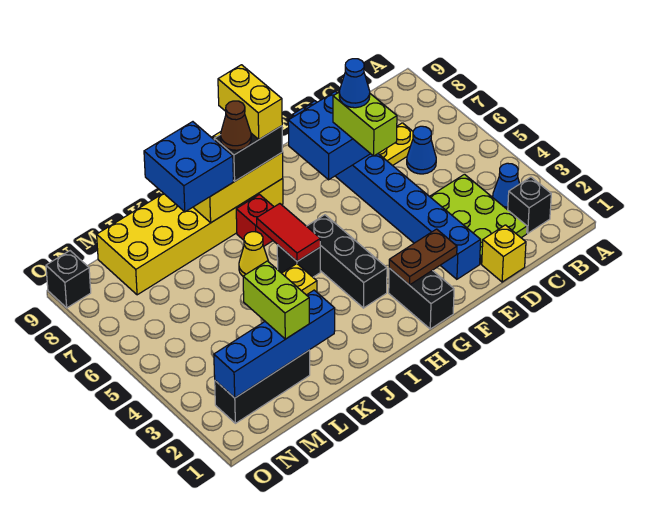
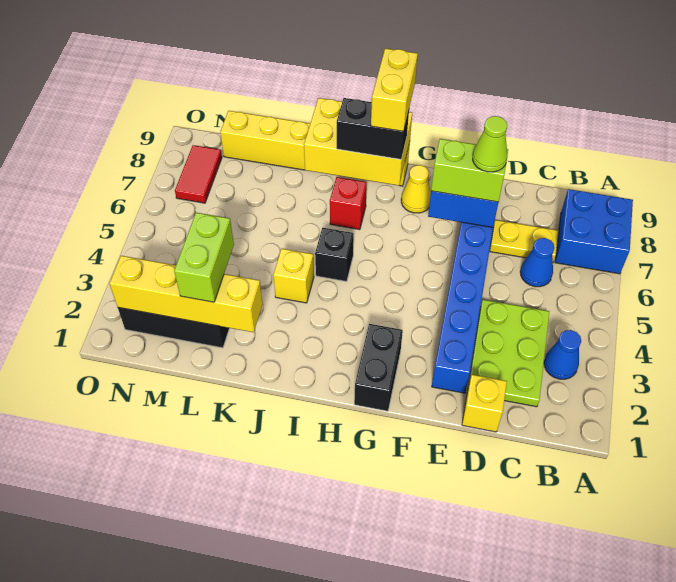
black brick B2 level 1 -> none
lime brick E6:E7 level 3 -> lime brick E7:F7 level 3
blue cone E7 level 4 -> lime cone E7 level 4
brown plate F2:G2 level 2 -> none
black brick H3:H5 level 1 -> none
yellow brick H8:M9 level 1 -> yellow brick H9:M9 level 1
red tile I5:I6 level 2 -> red tile N7:N8 level 1
brown cone I8 level 4 -> none
yellow cone J6 level 1 -> yellow cone G8 level 1
blue brick J8:K9 level 3 -> blue brick A7:B8 level 1
blue brick K2:N2 level 2 -> yellow brick K2:N2 level 2
black brick O9 level 1 -> none

